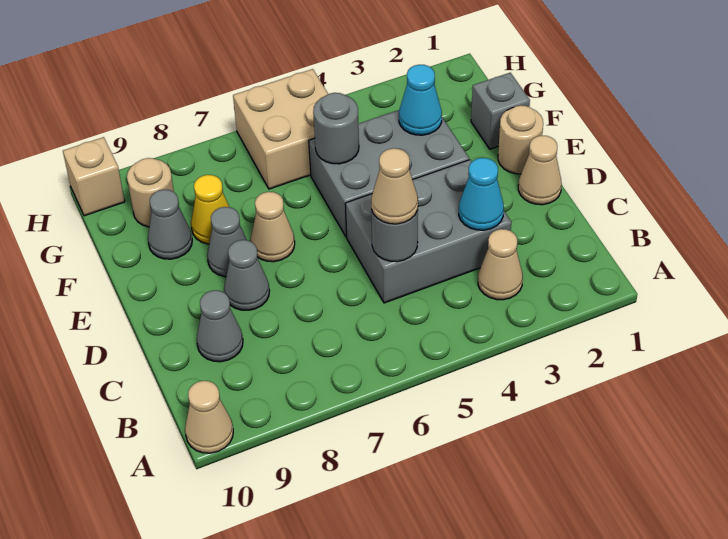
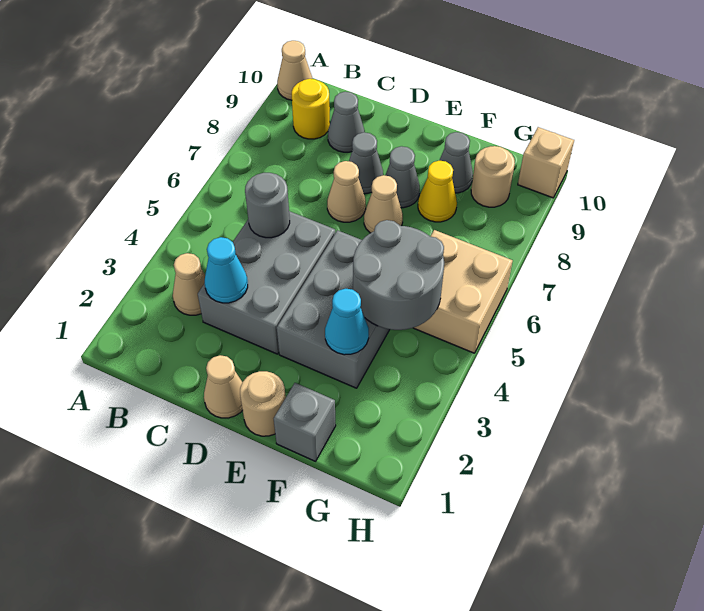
none -> yellow round brick B9 level 1
tan cone C5 level 3 -> tan cone D7 level 1
grey round brick F5 level 2 -> grey round brick F4:G5 level 2

